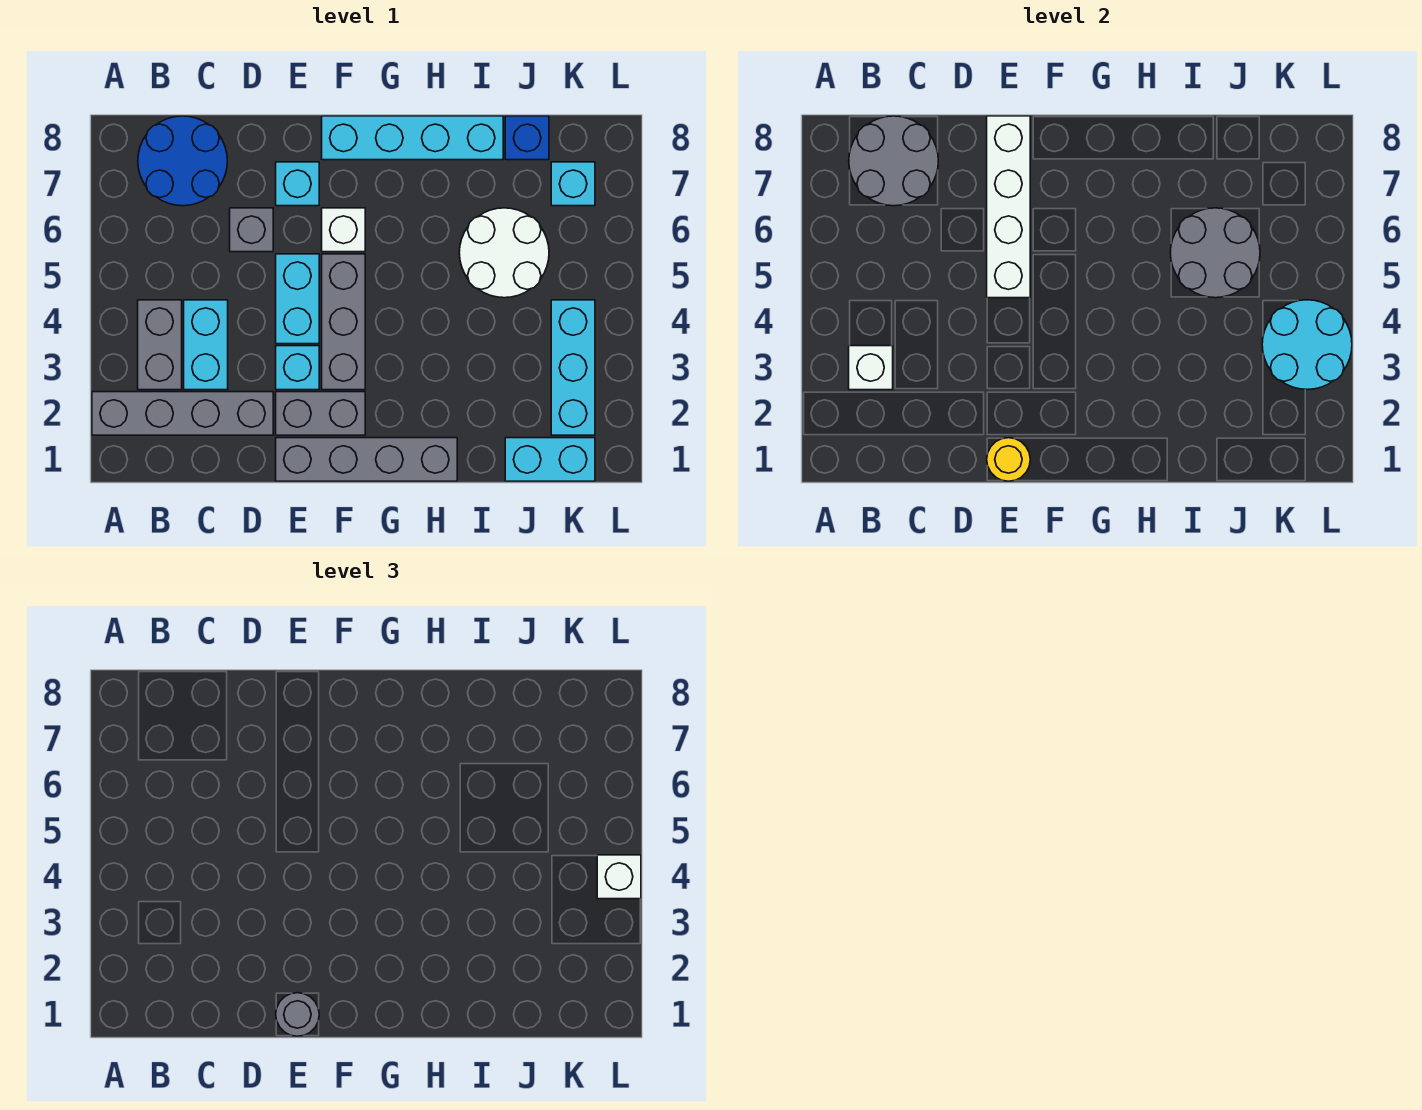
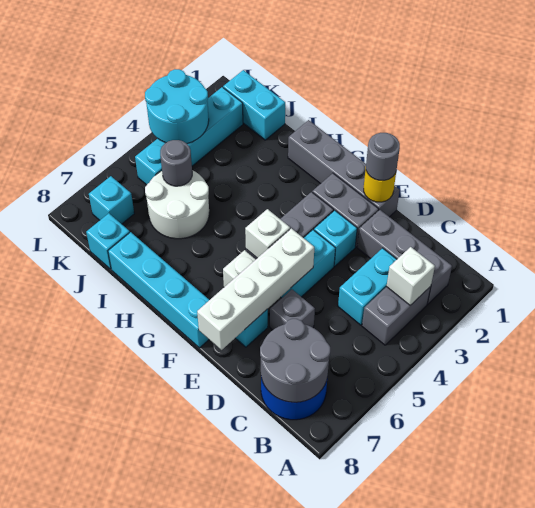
grey brick A2:D2 level 1 -> grey brick B2:D2 level 1
grey round brick I5:J6 level 2 -> grey round brick J5 level 2
blue brick J8 level 1 -> cyan brick J8 level 1
cyan brick K2:K4 level 1 -> cyan brick K2:K5 level 1
white brick L4 level 3 -> white brick F5 level 2

